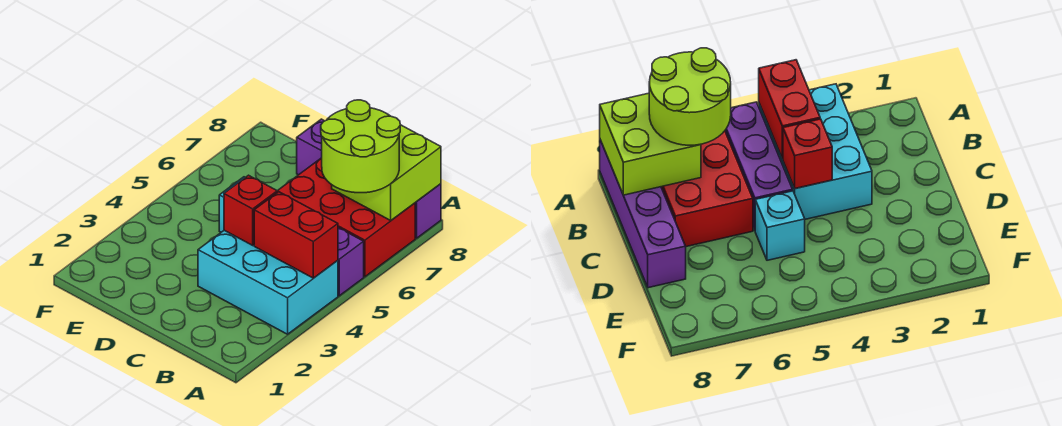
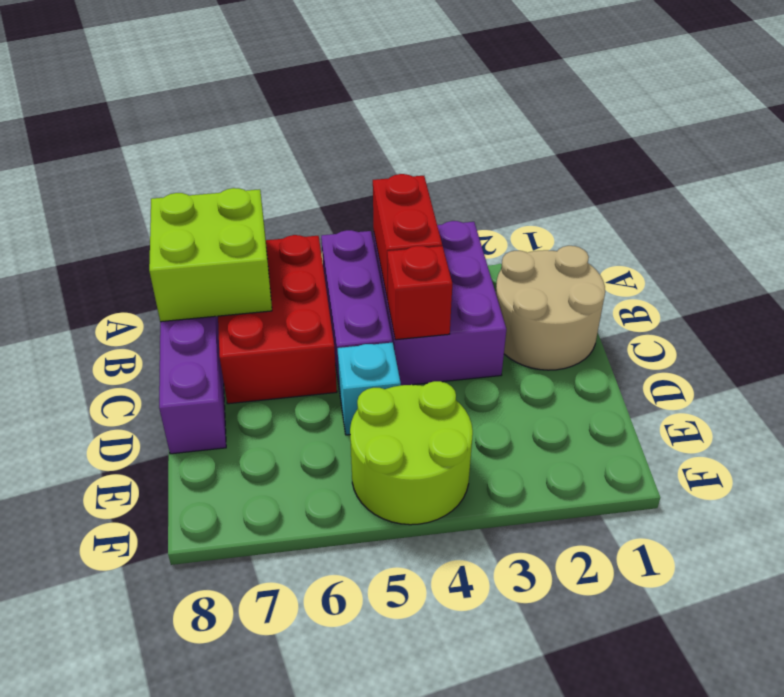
cyan brick A3:C4 level 1 -> purple brick A3:C4 level 1
lime round brick A6:B7 level 3 -> lime round brick E4:F5 level 1
none -> tan round brick B1:C2 level 1

